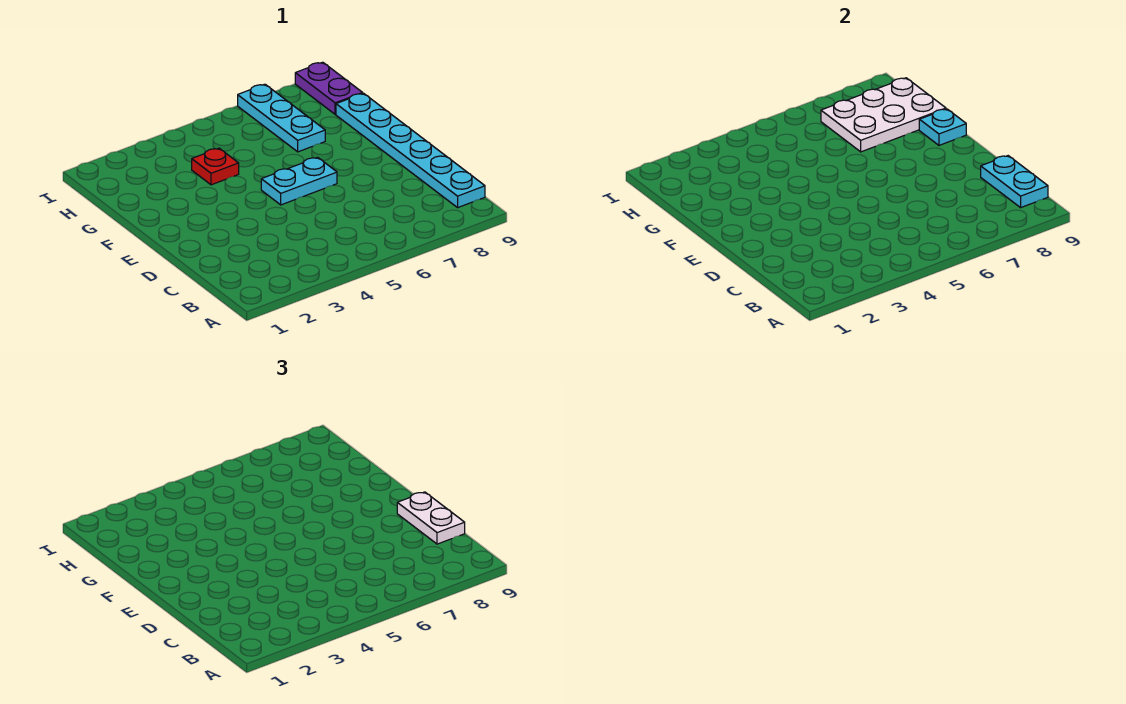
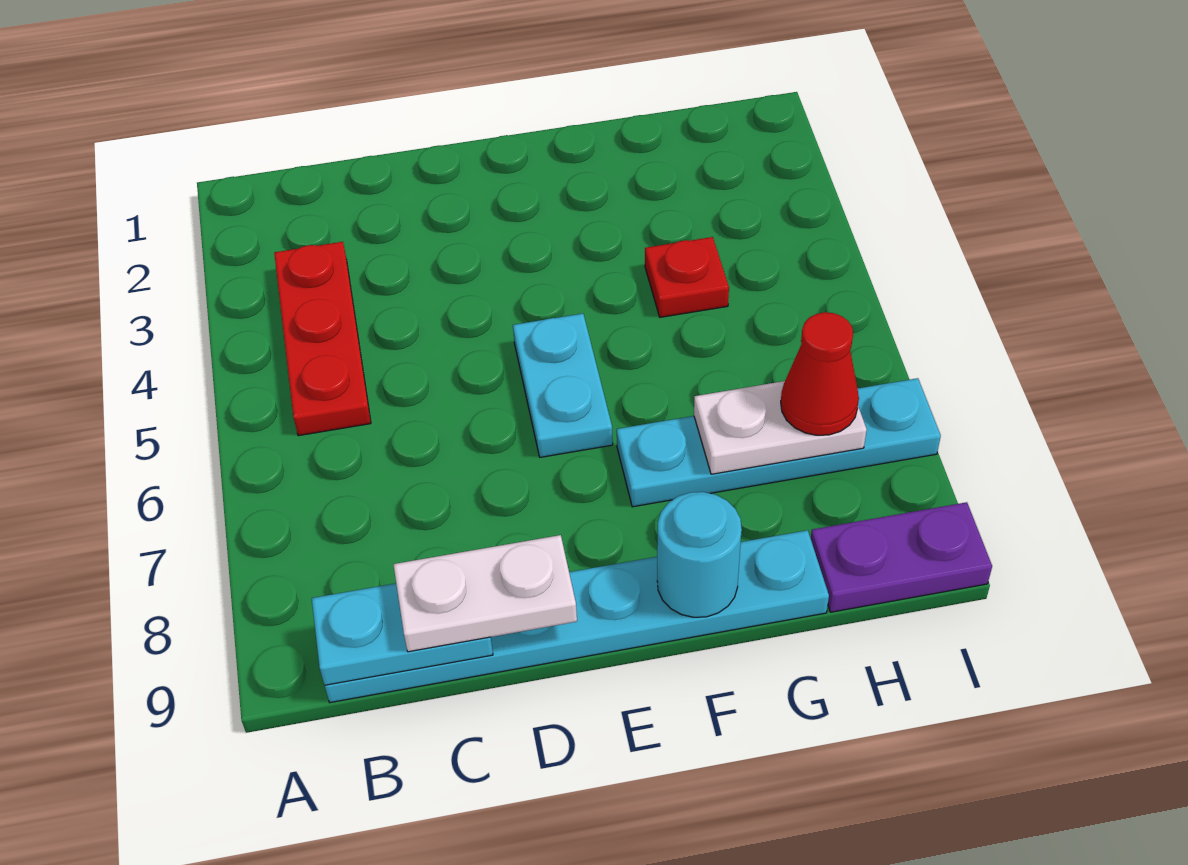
none -> red plate B3:B5 level 1
cyan plate F9 level 2 -> cyan round brick F9 level 2
cyan plate G7:I7 level 1 -> cyan plate F7:I7 level 1
white plate G7:H9 level 2 -> white plate G7:H7 level 2
none -> red cone H7 level 3

